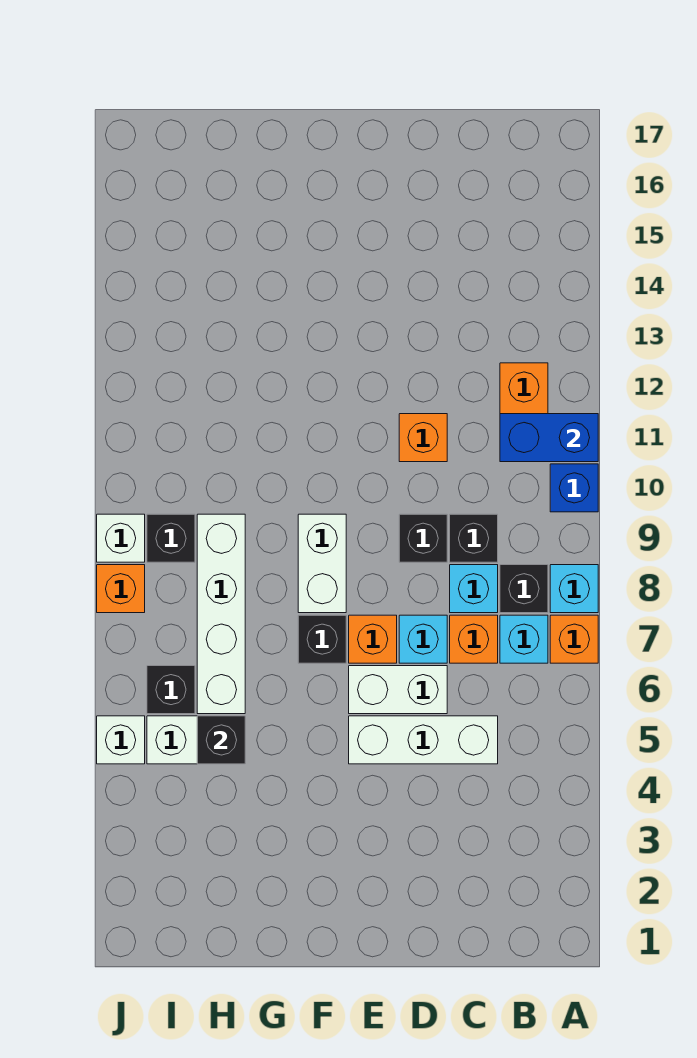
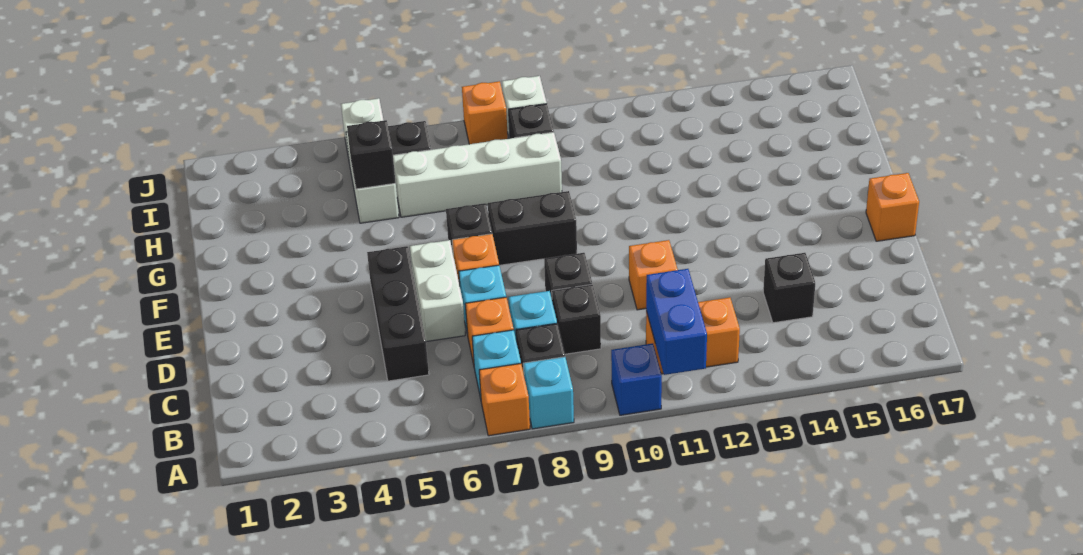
white brick C5:E5 level 1 -> black brick C5:E5 level 1
none -> black brick C14 level 1
none -> orange brick E17 level 1
white brick F8:F9 level 1 -> black brick F8:F9 level 1

